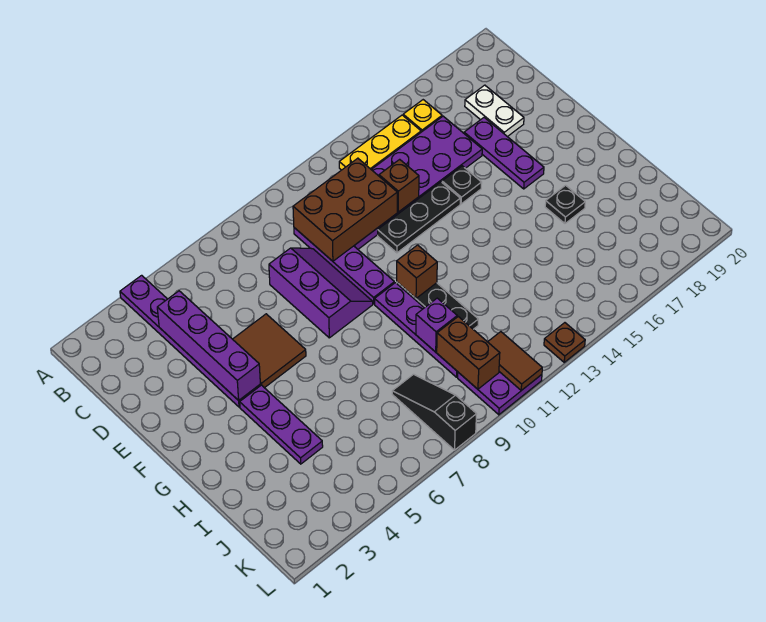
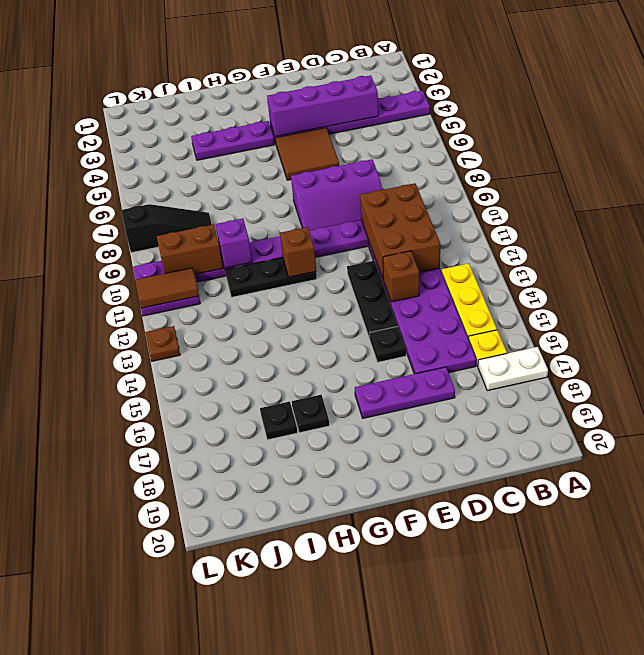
white plate C18:D18 level 1 -> white plate A17:B17 level 1
none -> black plate I17 level 1

